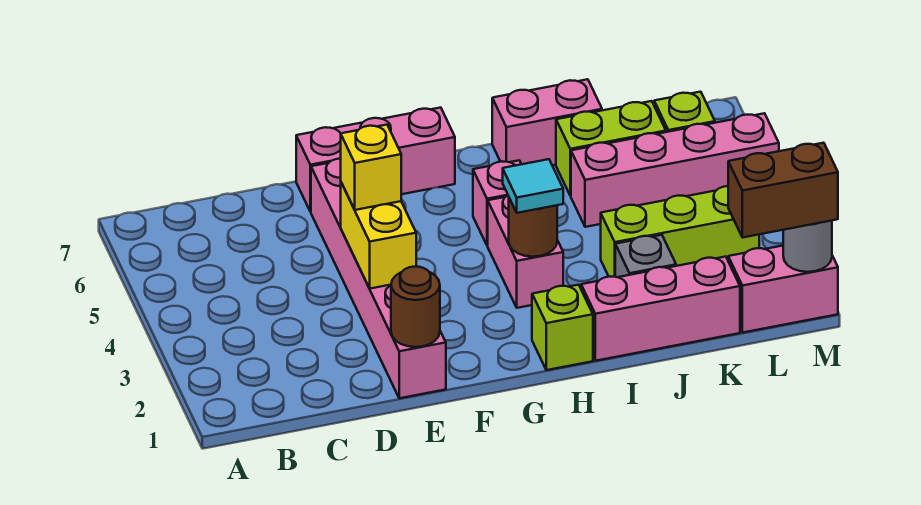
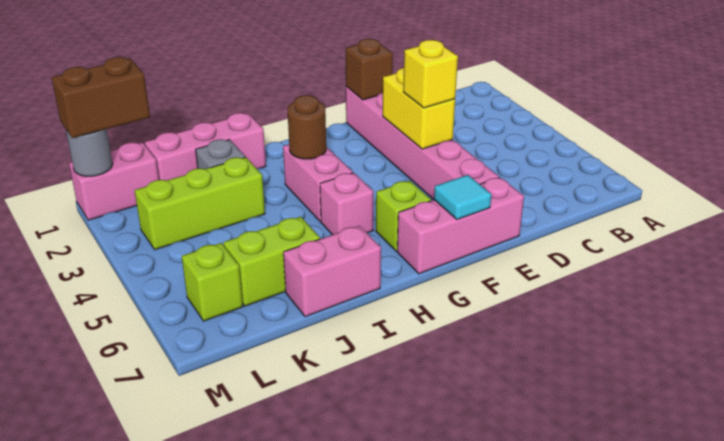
brown round brick E1 level 2 -> brown brick E1 level 2
lime brick H1 level 1 -> lime brick G6 level 1
cyan tile H3 level 3 -> cyan tile F7 level 2
pink brick J5:M5 level 1 -> none

